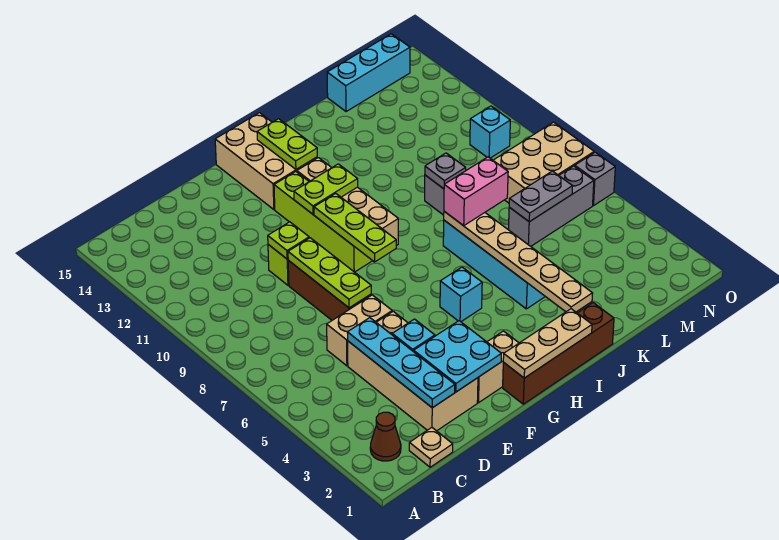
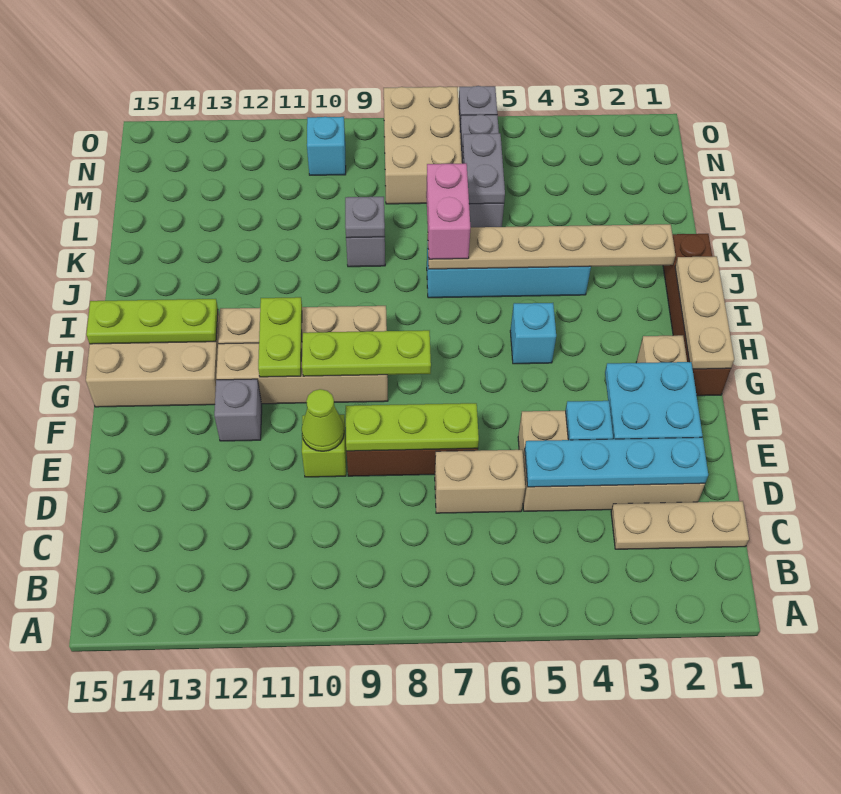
brown cone B2 level 1 -> none
tan plate C1 level 1 -> tan plate C1:C3 level 1
tan brick D6:E6 level 1 -> tan brick D6:D7 level 1
lime plate E10 level 2 -> lime cone E10 level 2
none -> grey brick F12 level 1
lime brick G9:G12 level 1 -> tan brick G9:G12 level 1
lime plate H13:H14 level 2 -> lime plate H13:H15 level 2
cyan brick L15:N15 level 1 -> none

